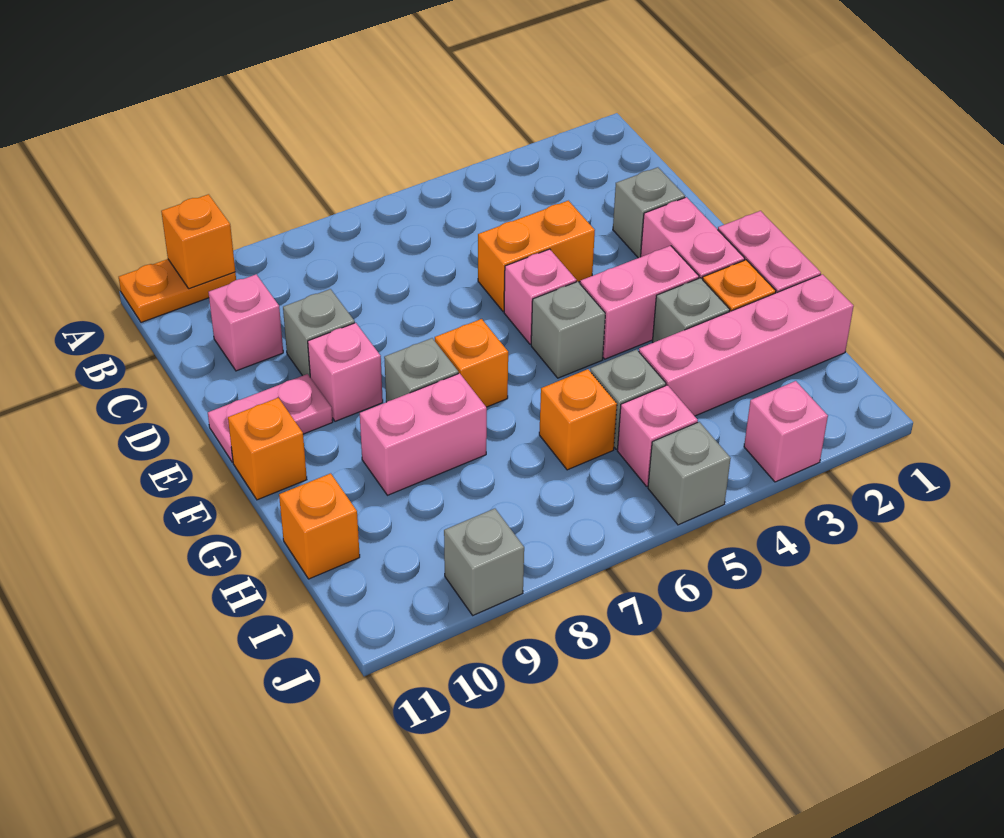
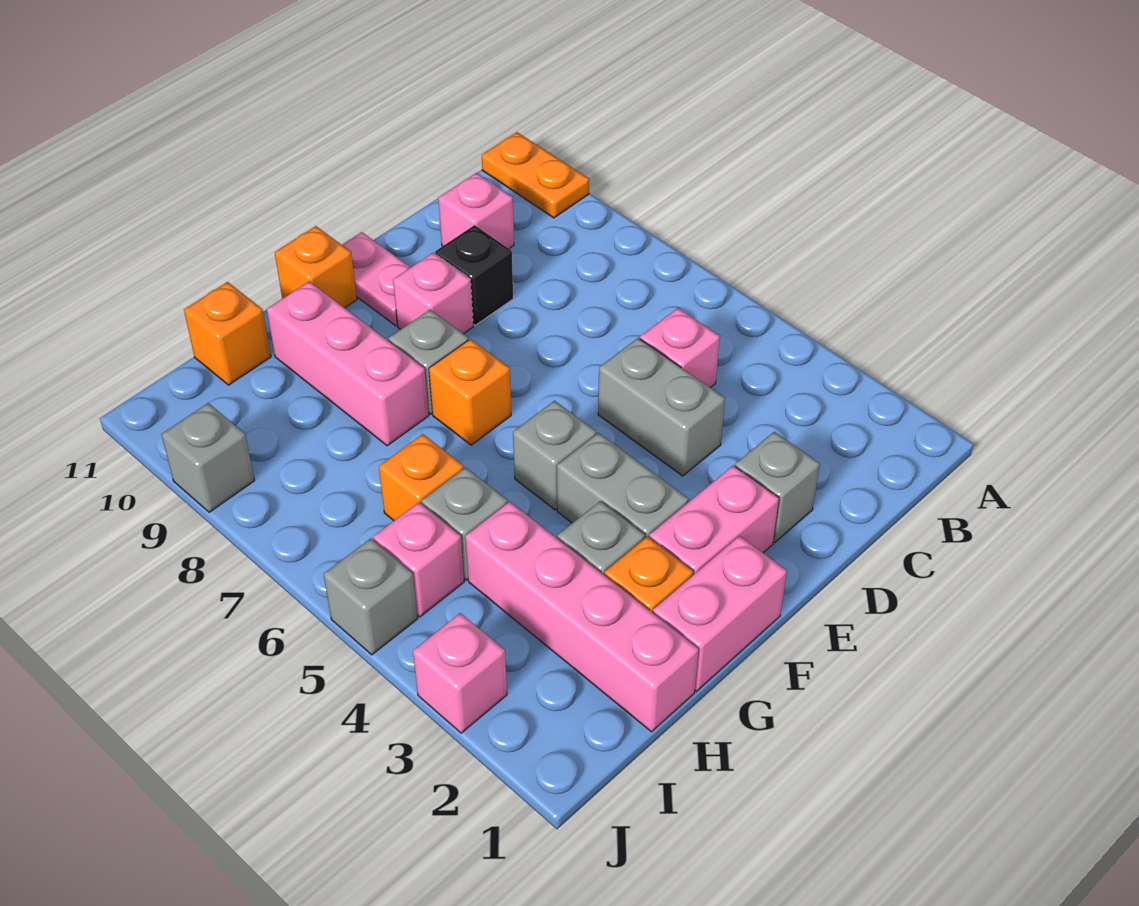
orange brick A10 level 2 -> none
orange brick D4:D5 level 1 -> grey brick D4:D5 level 1
grey brick D9 level 1 -> black brick D9 level 1
pink brick E5 level 1 -> pink brick C5 level 1
pink brick F3:F4 level 1 -> grey brick F3:F4 level 1
pink brick G8:G9 level 1 -> pink brick G8:G10 level 1

